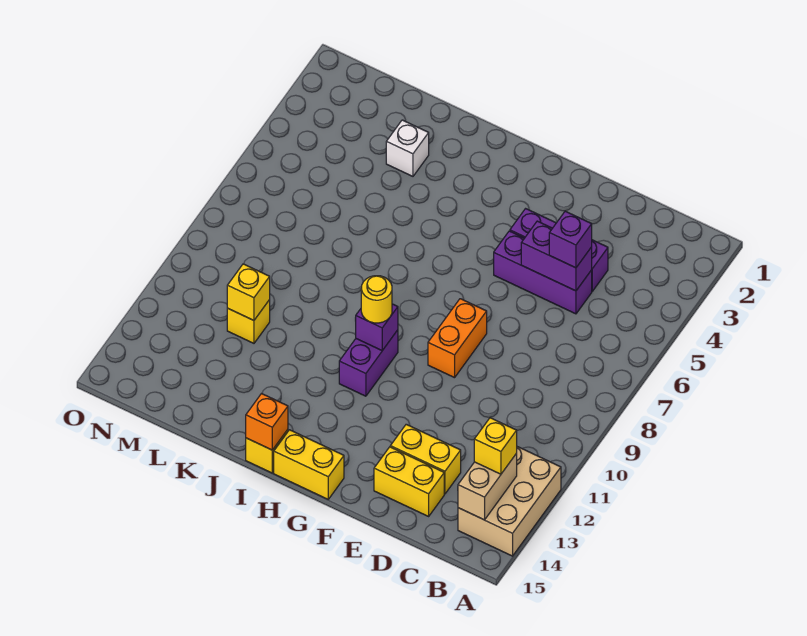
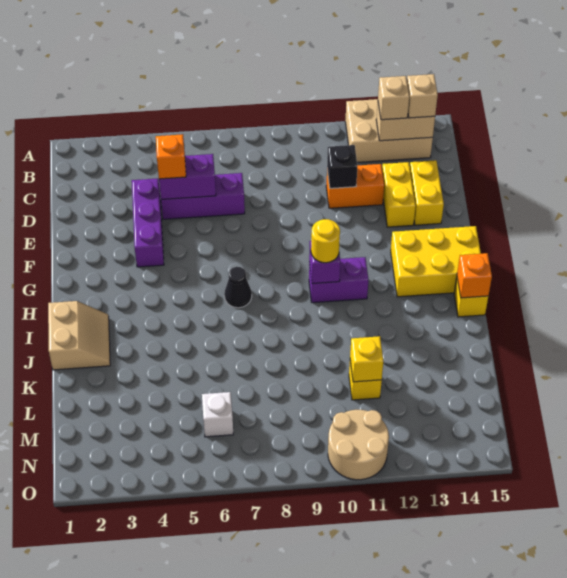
yellow brick B13 level 3 -> tan brick B13 level 3
none -> tan brick B14 level 3
purple brick D5:F5 level 1 -> purple brick D5:D7 level 1
purple brick D5:E5 level 2 -> purple brick D5:D6 level 2
purple brick D5 level 3 -> orange brick D5 level 3
none -> black brick D11 level 2
orange brick F8:F9 level 1 -> orange brick D11:D12 level 1
yellow brick G15:H15 level 1 -> yellow brick G13:H15 level 1
none -> black cone H7 level 1
none -> tan slope I1:J2 level 1 top 1
white brick K3 level 1 -> white brick M6 level 1
none -> tan round brick N10:O11 level 1

